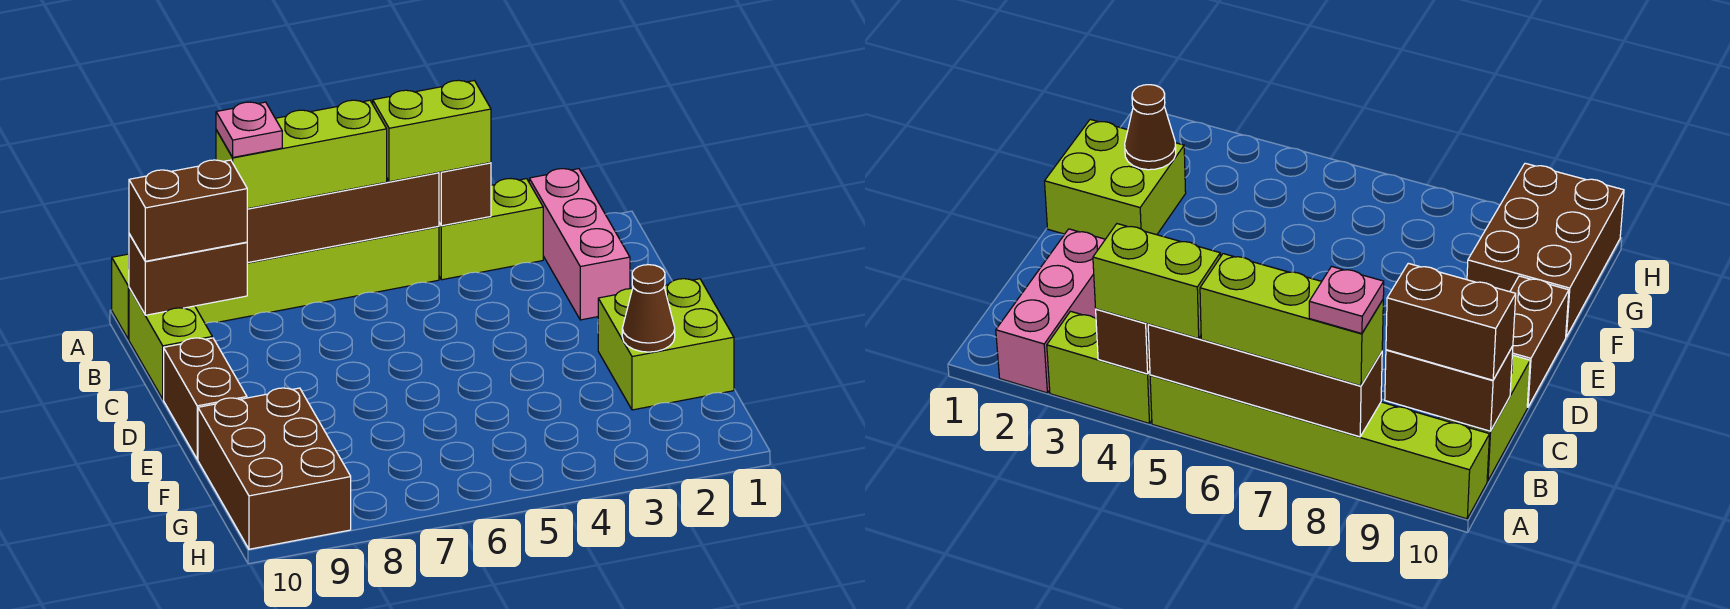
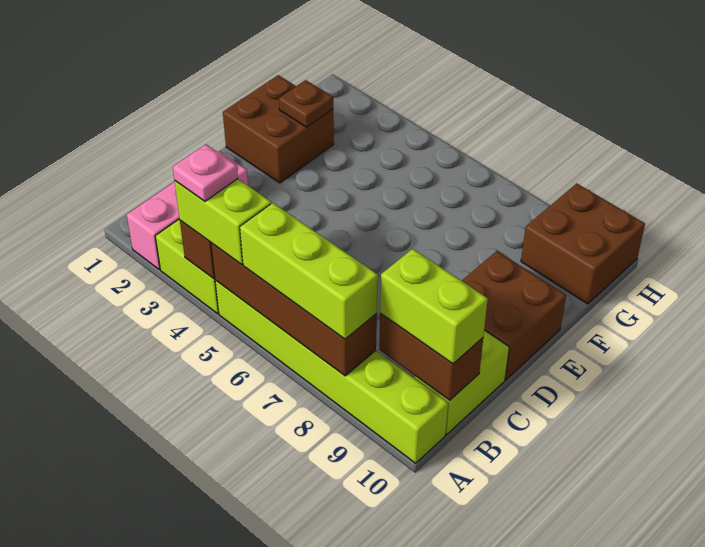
pink plate A8 level 4 -> pink plate A4 level 4
brown brick B9:B10 level 3 -> lime brick B9:B10 level 3
brown brick D10:E10 level 1 -> brown brick D9:E10 level 1
lime brick E1:F2 level 1 -> brown brick E1:F2 level 1
brown cone F2 level 2 -> brown plate F2 level 2
brown brick F9:H10 level 1 -> brown brick G9:H10 level 1

